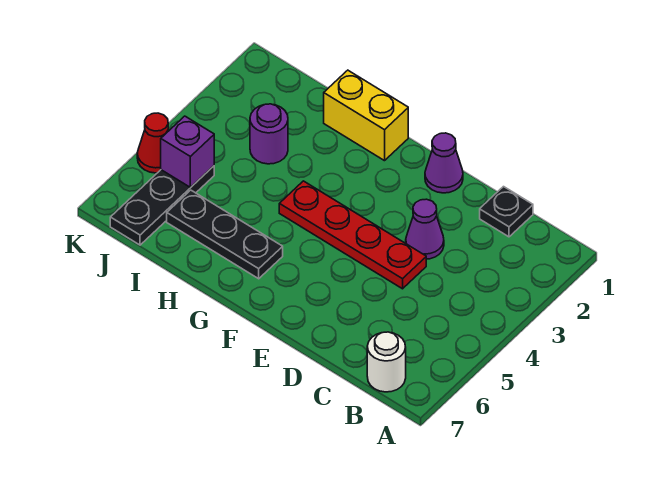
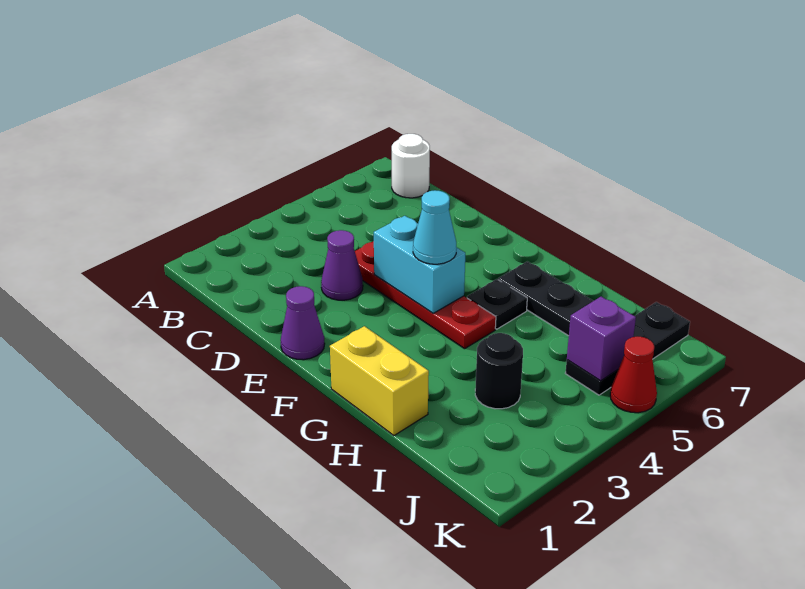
black plate C1 level 1 -> black plate G5 level 1
none -> cyan brick E4:F4 level 2
none -> cyan cone F4 level 3
purple round brick I3 level 1 -> black round brick I3 level 1

